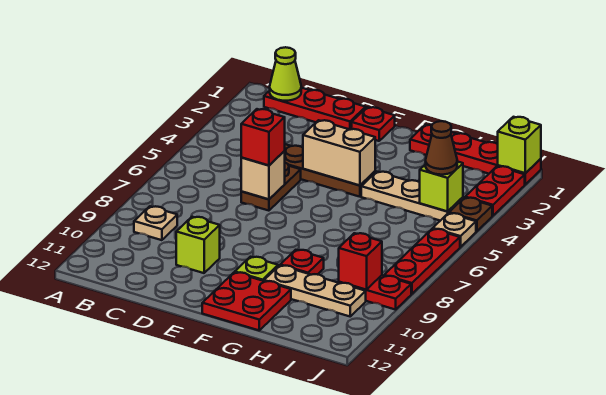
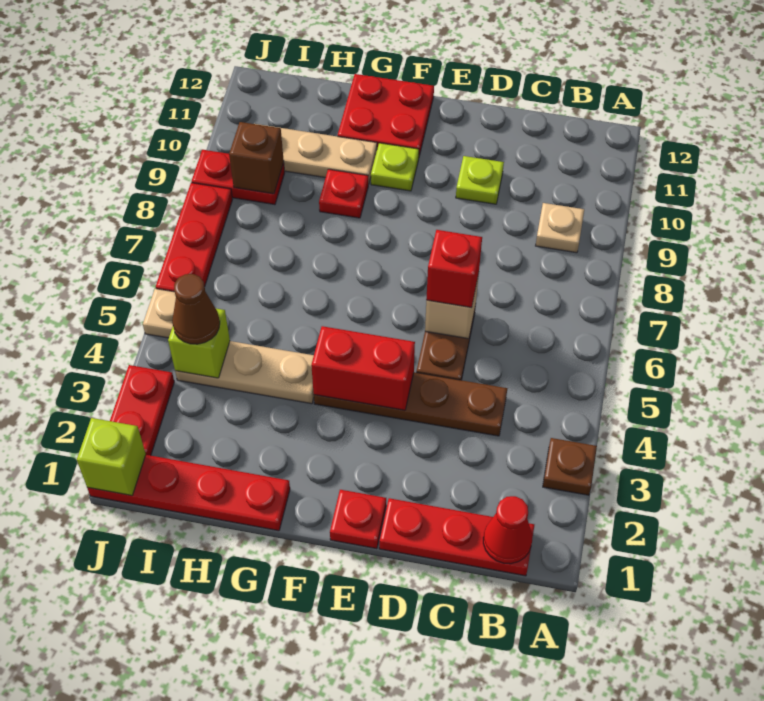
lime cone B1 level 2 -> red cone B1 level 2
lime brick D10 level 1 -> lime plate D10 level 1
tan brick E4:F4 level 2 -> red brick E4:F4 level 2
red brick I9 level 2 -> brown brick I9 level 2
brown plate J4 level 1 -> brown plate A3 level 1

